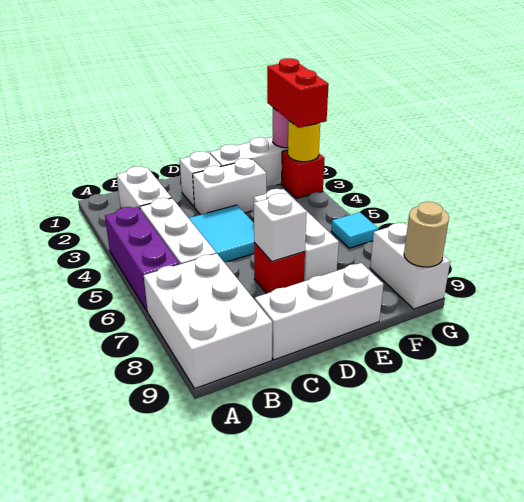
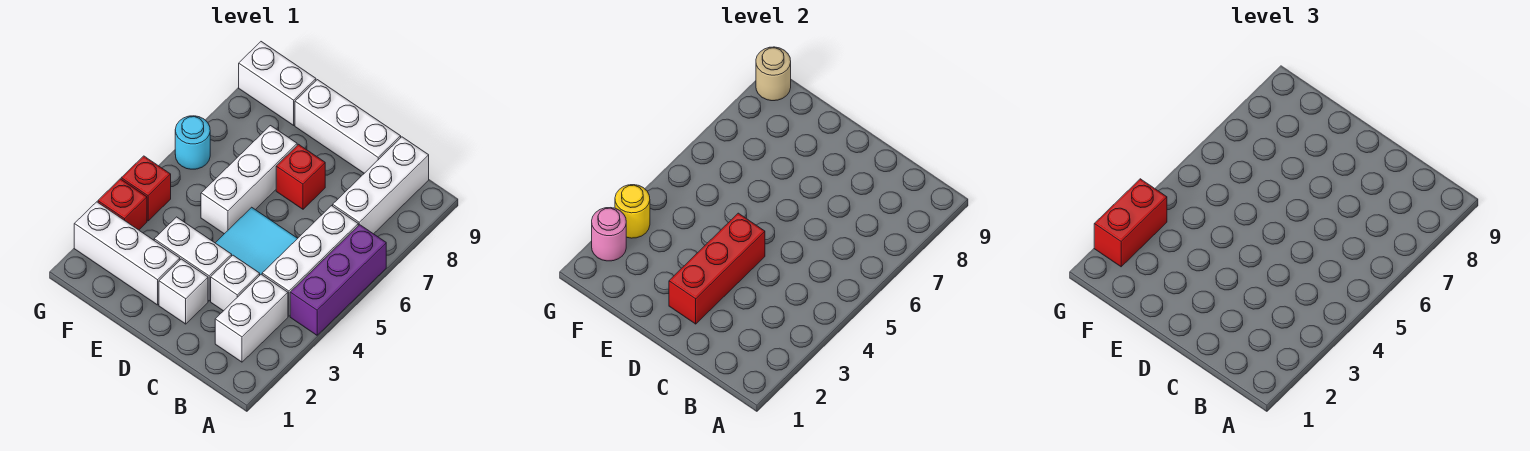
white brick A7:B9 level 1 -> white brick B7:B9 level 1
none -> red brick D2:D4 level 2
white brick D7 level 2 -> white brick C3 level 1
none -> red brick G4 level 1
cyan tile G6 level 1 -> cyan round brick G6 level 1
white brick G8:G9 level 1 -> white brick F9:G9 level 1

